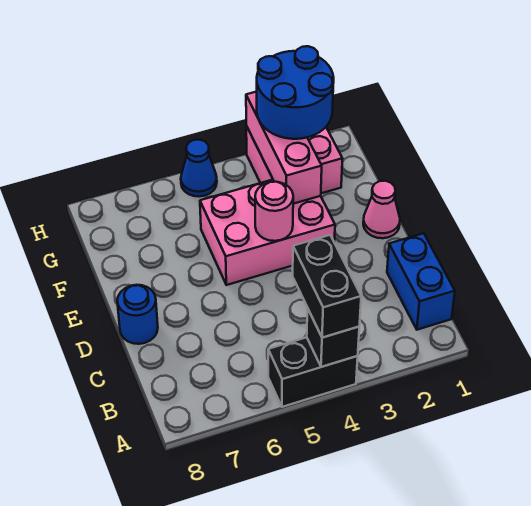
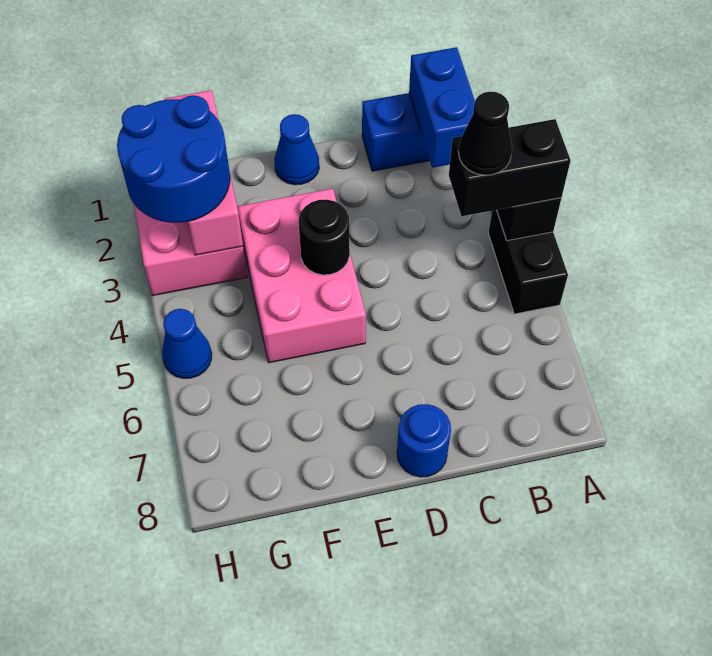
none -> blue brick B1:B2 level 2
none -> black cone B4 level 4
pink cone E1 level 1 -> blue cone E1 level 1
pink round brick E4 level 2 -> black round brick E4 level 2
pink brick F3:H3 level 2 -> pink brick G1:G3 level 2

